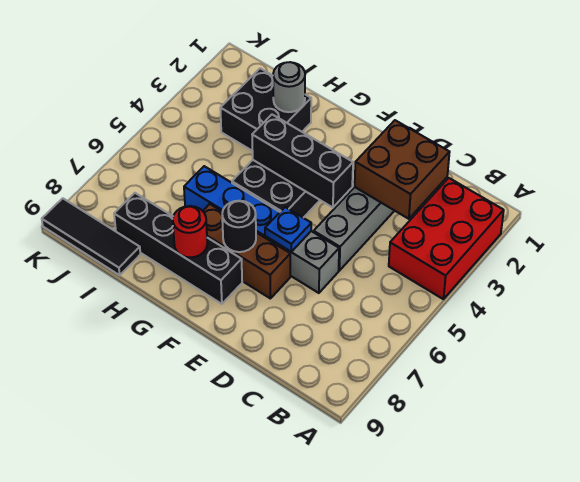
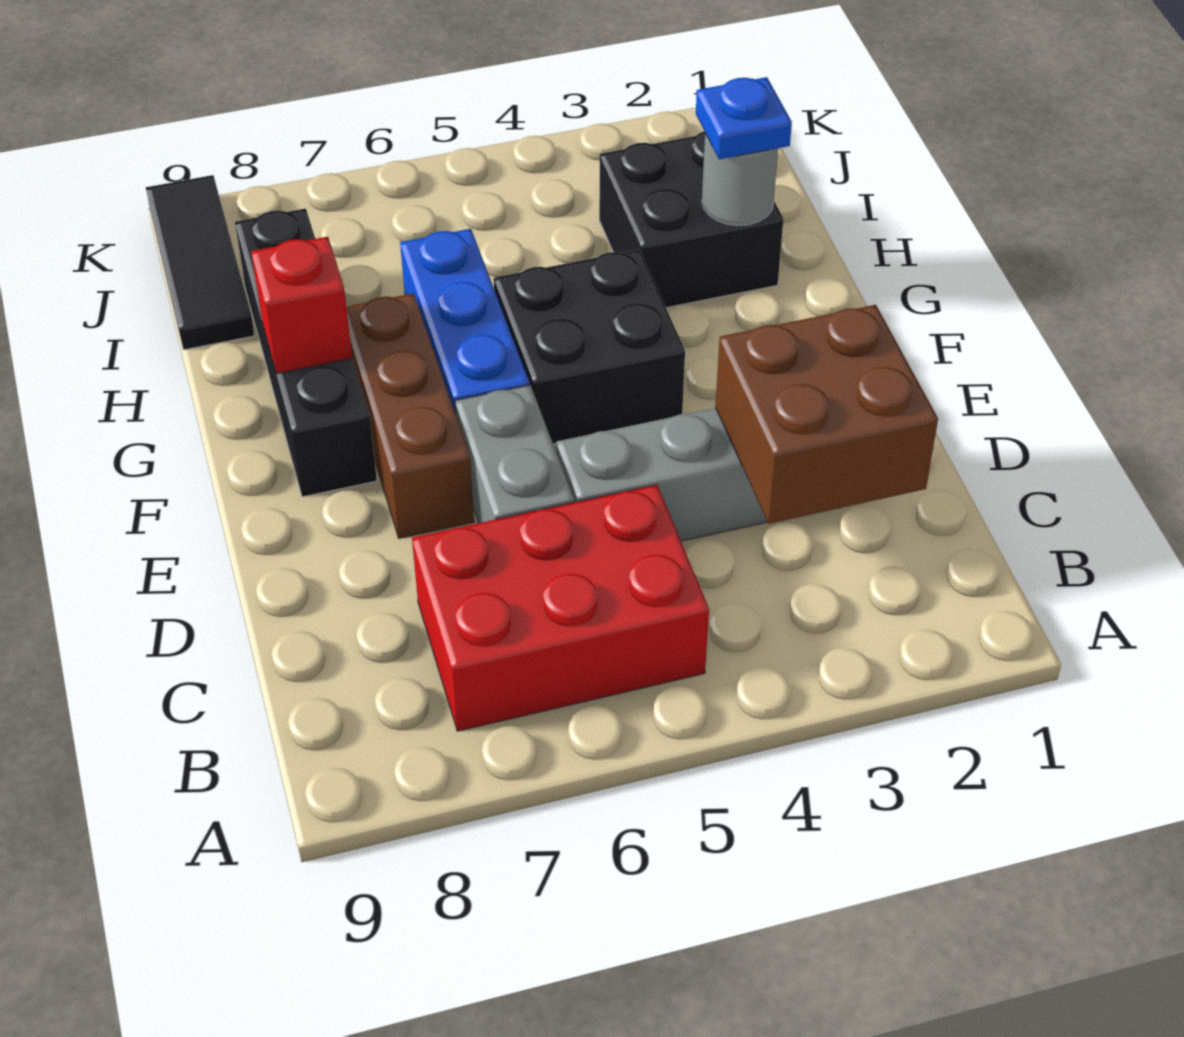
red brick A2:B4 level 1 -> red brick B5:C7 level 1
black brick E4:G4 level 2 -> none
blue plate E6 level 2 -> blue plate H2 level 3
black round brick F7 level 2 -> none
red round brick G8 level 2 -> red brick G8 level 2

